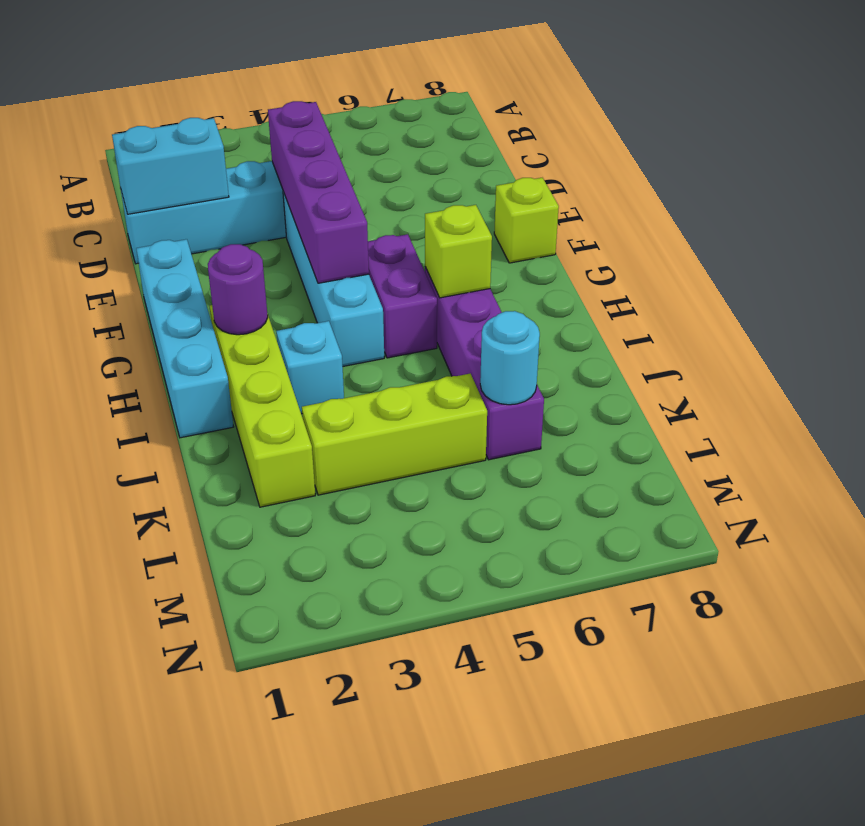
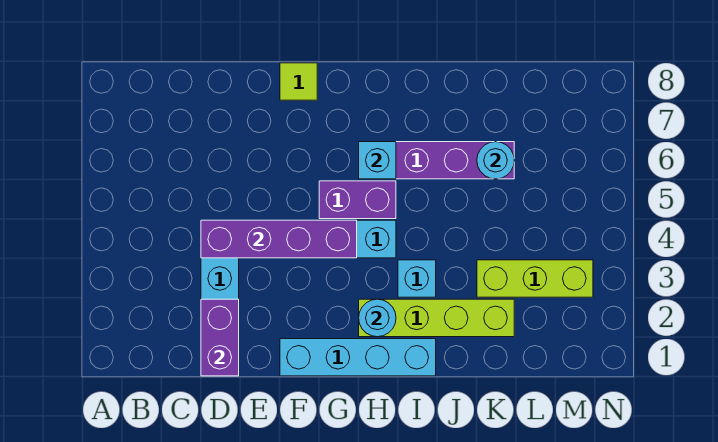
cyan brick D1:D2 level 2 -> purple brick D1:D2 level 2
lime brick F8 level 1 -> lime tile F8 level 1
purple round brick H2 level 2 -> cyan round brick H2 level 2
lime brick H6 level 2 -> cyan brick H6 level 2
lime brick K3:K5 level 1 -> lime brick K3:M3 level 1

